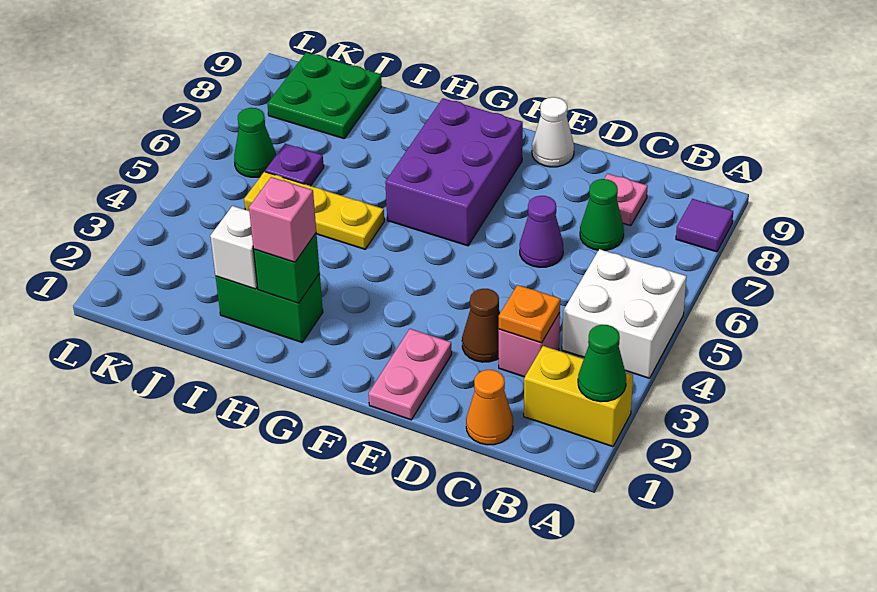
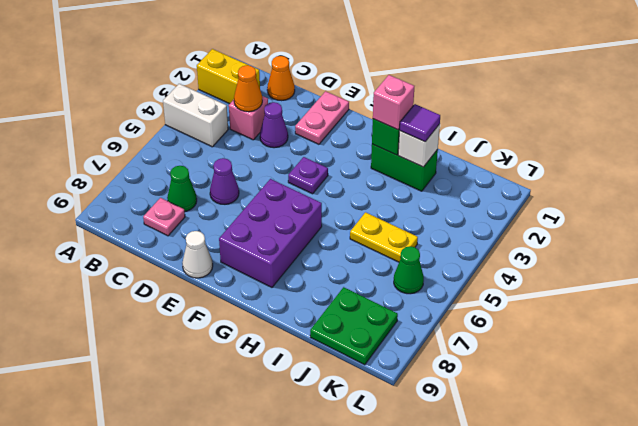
green cone A2 level 2 -> none
white brick A4:B5 level 1 -> white brick A4:B4 level 1
purple tile A8 level 1 -> purple tile I2 level 3
orange plate C3 level 2 -> orange cone C3 level 2
brown cone D3 level 1 -> purple cone D3 level 1
yellow plate H5:J5 level 1 -> yellow plate I5:J5 level 1
purple plate J6 level 1 -> purple plate F4 level 1

